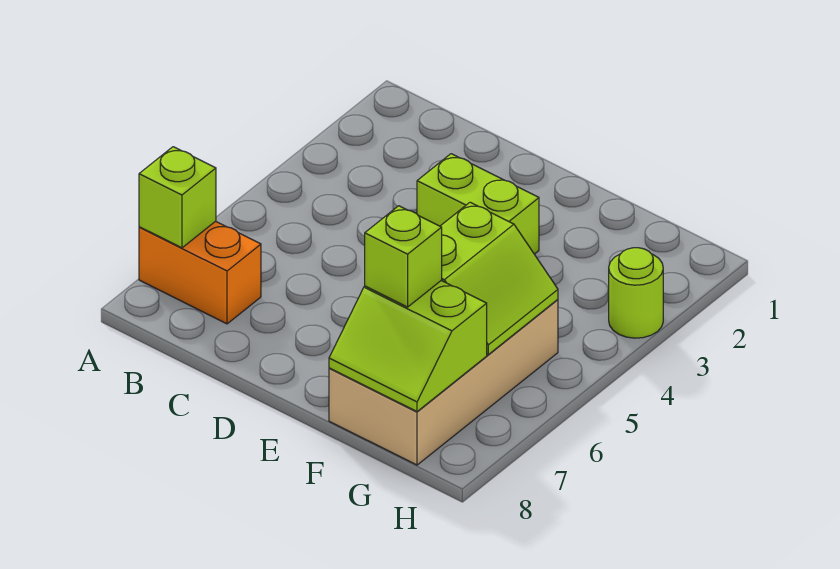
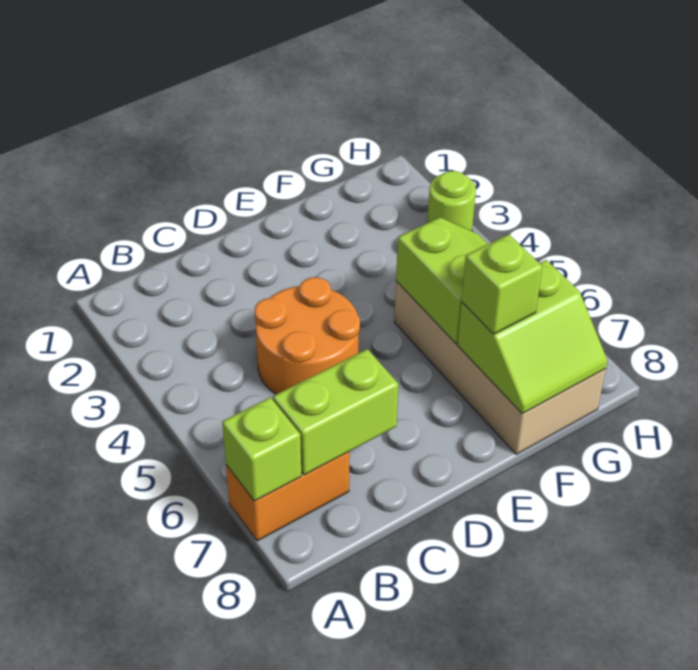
none -> orange round brick C4:D5 level 1
lime brick D3:E3 level 1 -> lime brick B7:C7 level 2

